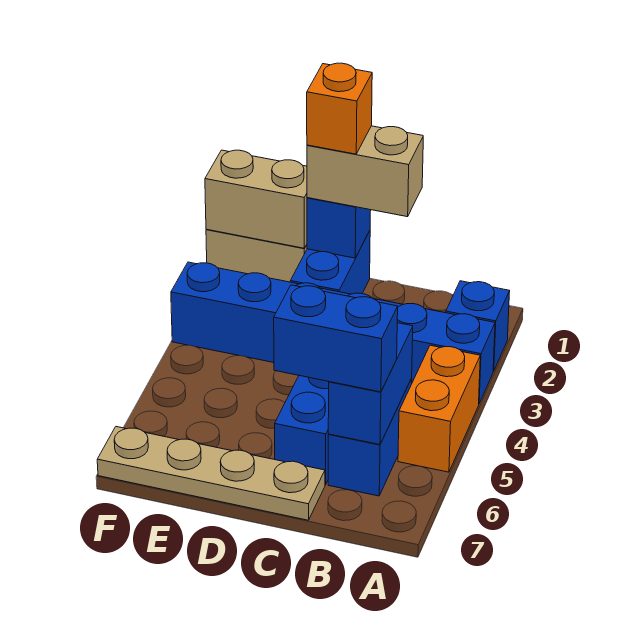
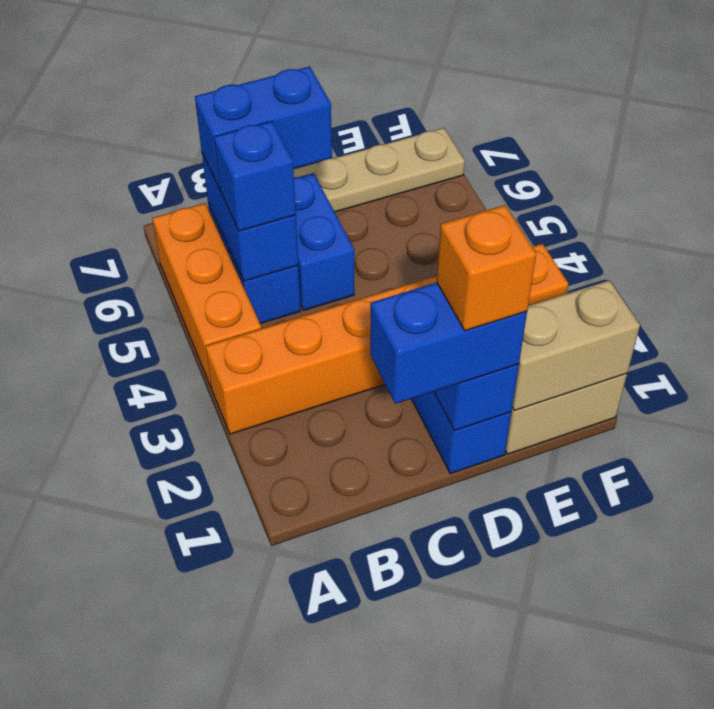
blue brick A2 level 1 -> blue brick B5 level 3
blue brick A3:F3 level 1 -> orange brick A3:F3 level 1
orange brick A4:A5 level 1 -> orange brick A4:A6 level 1
tan brick C1:D1 level 3 -> blue brick C1:D1 level 3

